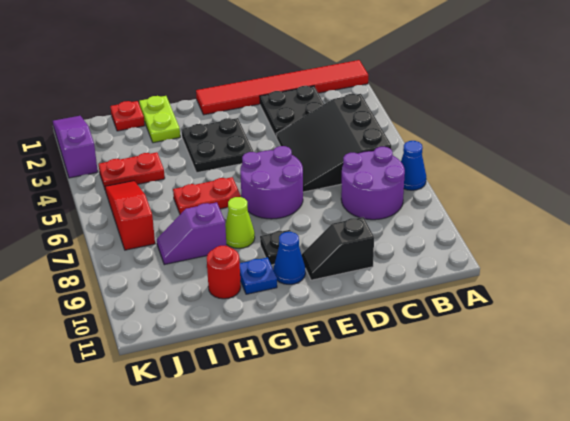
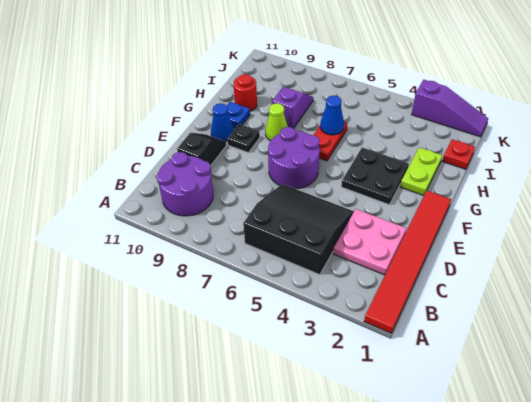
blue cone A7 level 1 -> blue cone H6 level 2
purple round brick B7:C8 level 1 -> purple round brick B9:C10 level 1
black plate C2:D3 level 1 -> pink plate C2:D3 level 1
lime plate H1:H2 level 1 -> lime plate G2:H2 level 1
red plate I4:J4 level 1 -> none
red slope J5:J7 level 1 top 7 -> none

